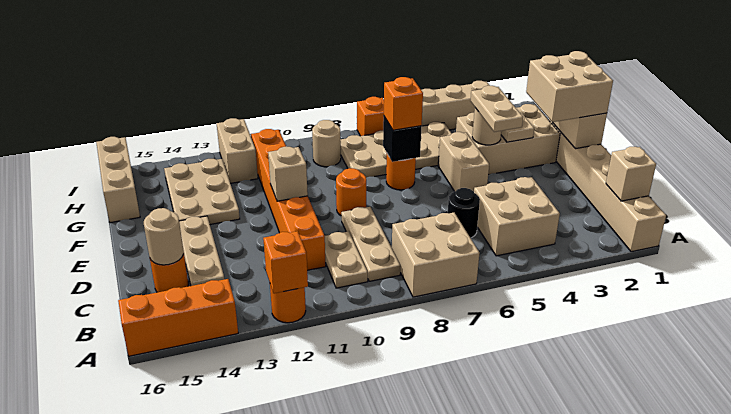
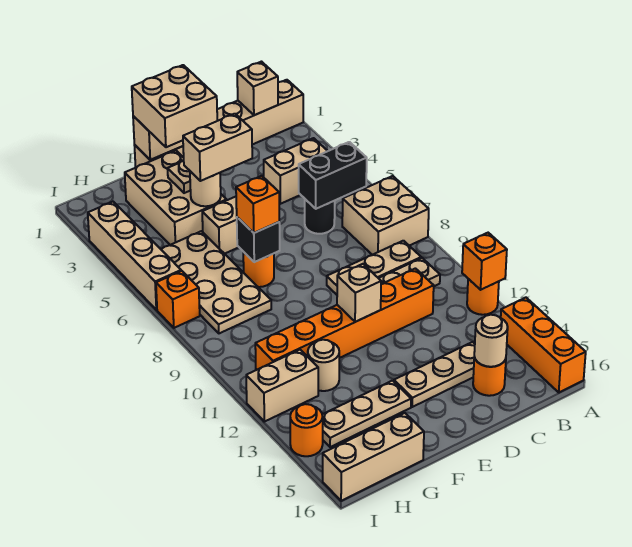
tan brick B4:C5 level 1 -> tan brick B4:C4 level 1
none -> black brick B6:C6 level 2
tan plate E4:F4 level 3 -> tan brick E4:F4 level 3
orange round brick E9 level 1 -> orange round brick I14 level 1
tan plate F13:H14 level 1 -> tan plate F14:H14 level 1
tan round brick H9 level 1 -> tan round brick G12 level 1

